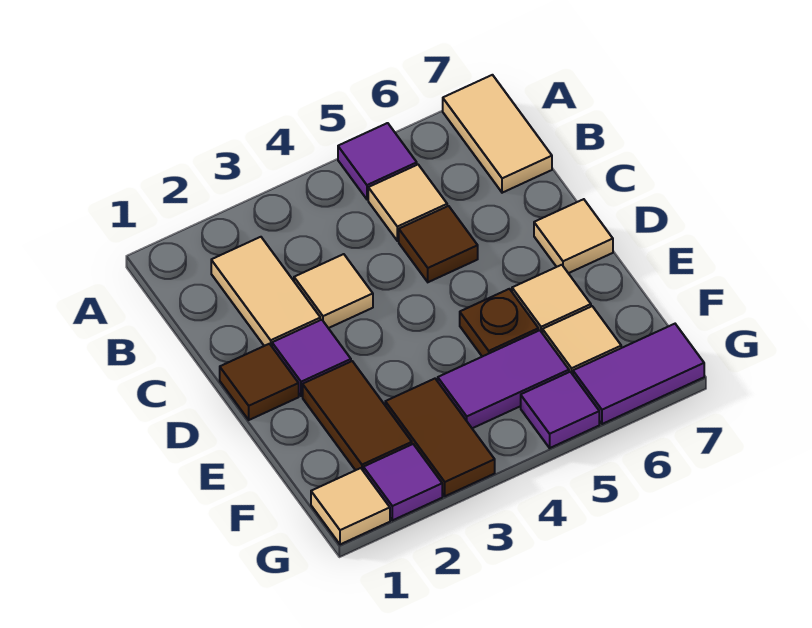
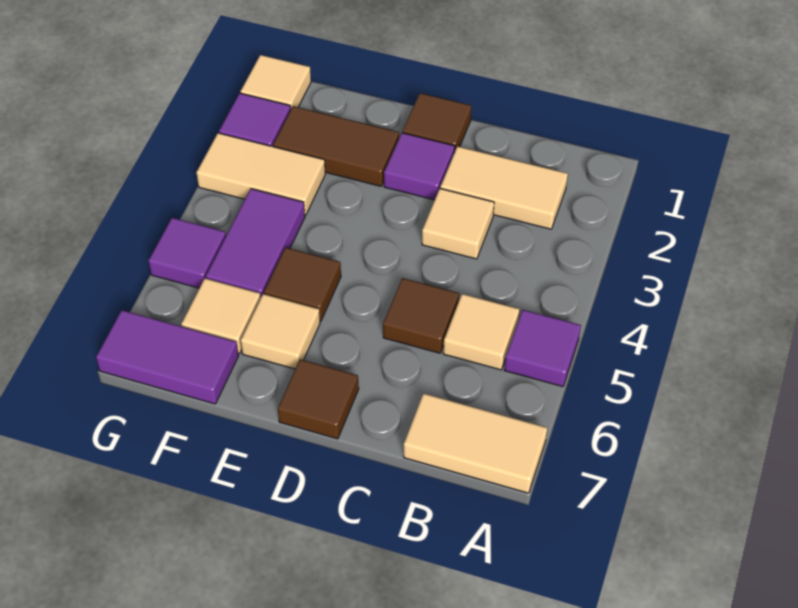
tan tile D7 level 1 -> brown tile D7 level 1
brown plate E5 level 1 -> brown tile E5 level 1
brown tile F3:G3 level 1 -> tan tile F3:G3 level 1
purple tile G6:G7 level 1 -> purple tile F7:G7 level 1

